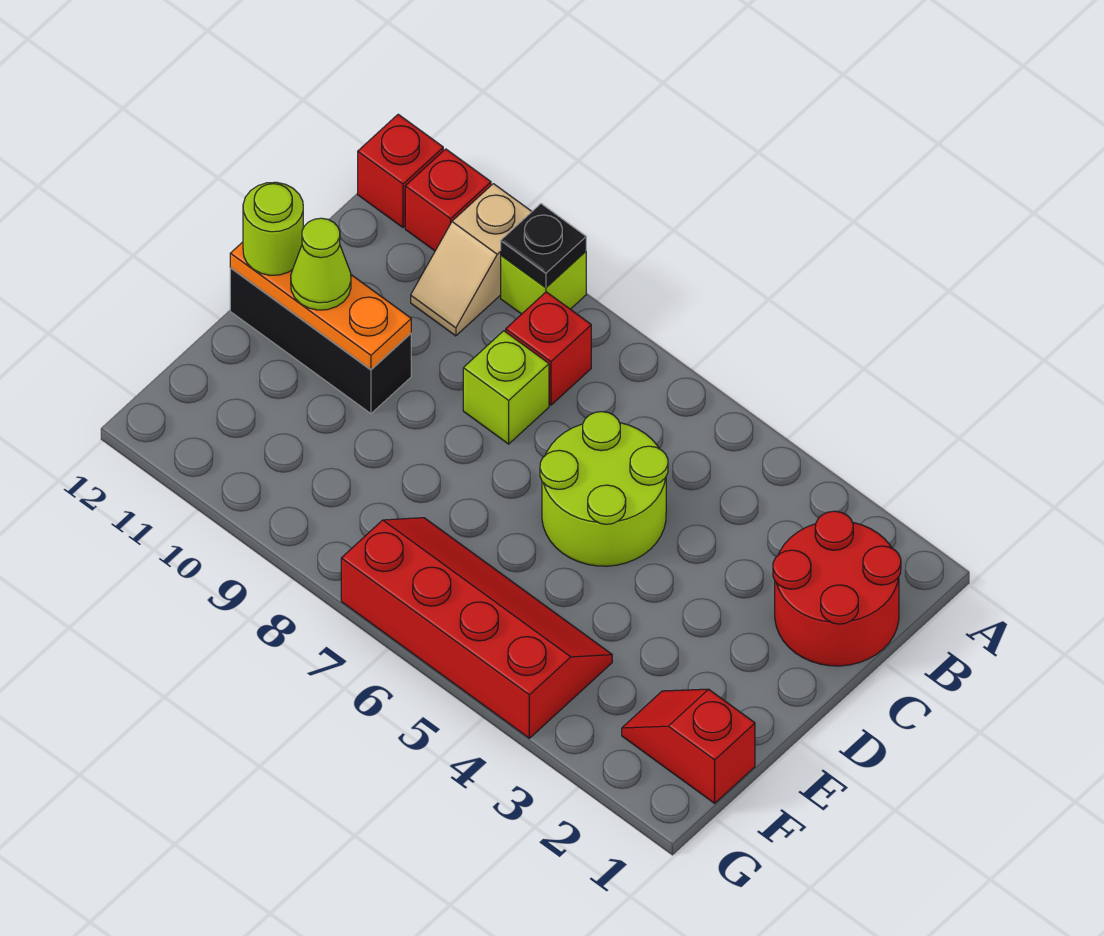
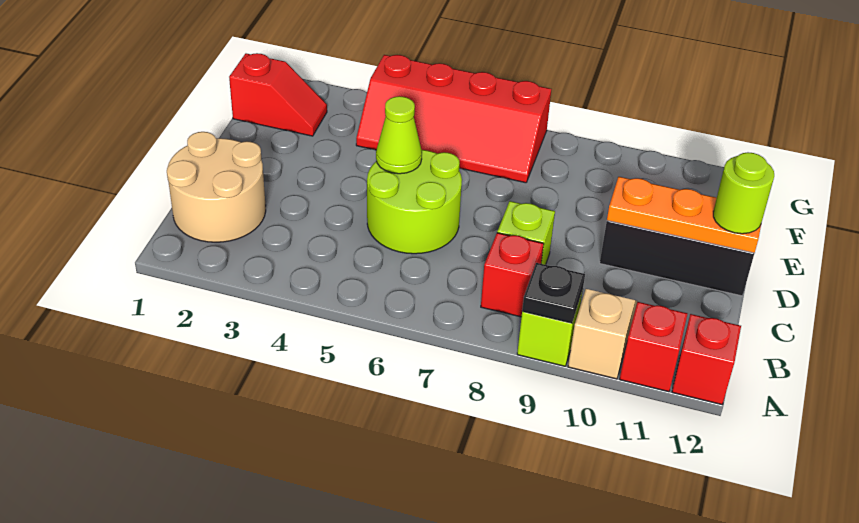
red round brick B1:C2 level 1 -> tan round brick B1:C2 level 1
lime cone D11 level 3 -> lime cone D5 level 2

